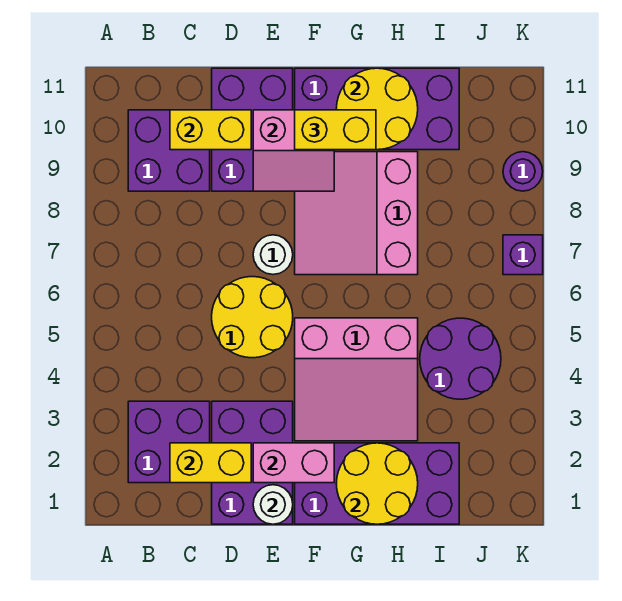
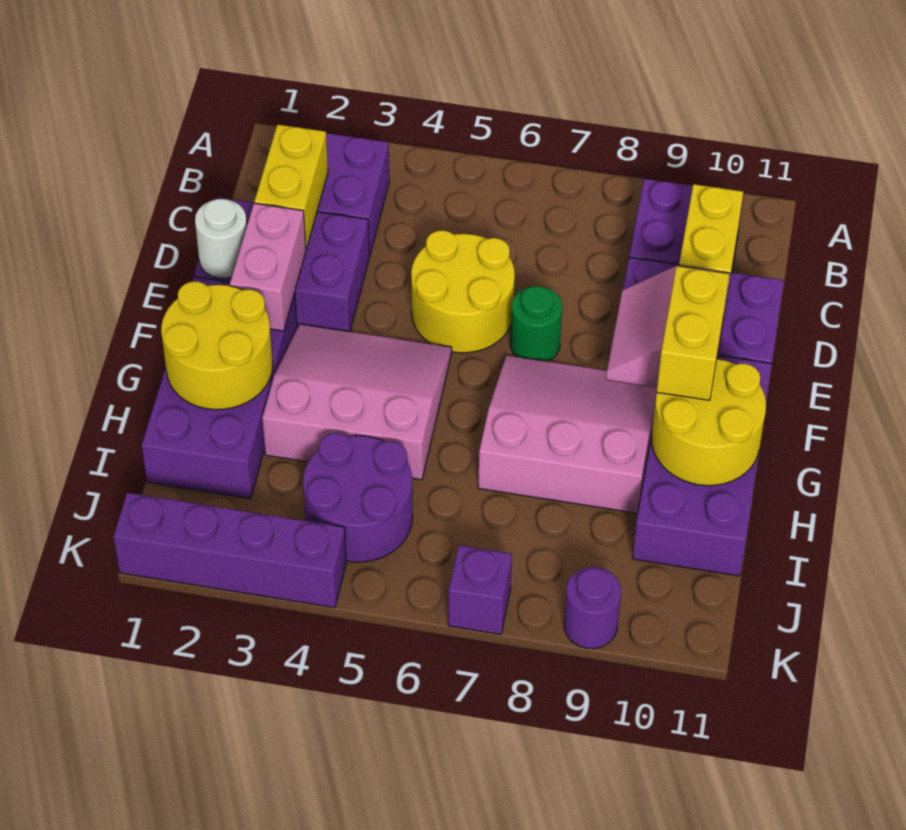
white round brick E7 level 1 -> green round brick E7 level 1
pink slope F3:H5 level 1 top 5 -> pink slope F3:H5 level 1 top H
none -> purple brick K1:K4 level 1

